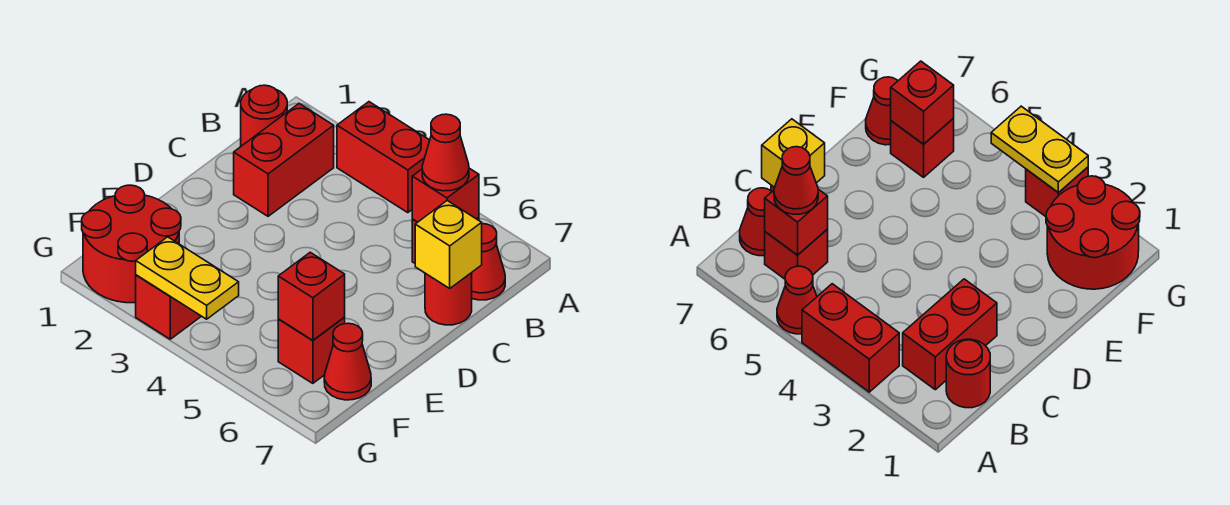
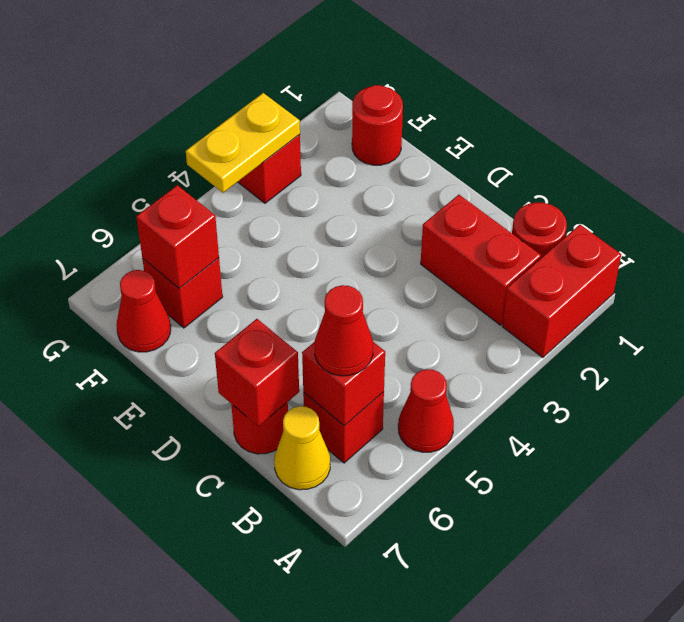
red brick A3:A4 level 1 -> red brick A1:A2 level 1
red cone B7 level 1 -> yellow cone B7 level 1
yellow brick C7 level 2 -> red brick C7 level 2
red round brick F1:G2 level 1 -> red round brick F1 level 1

